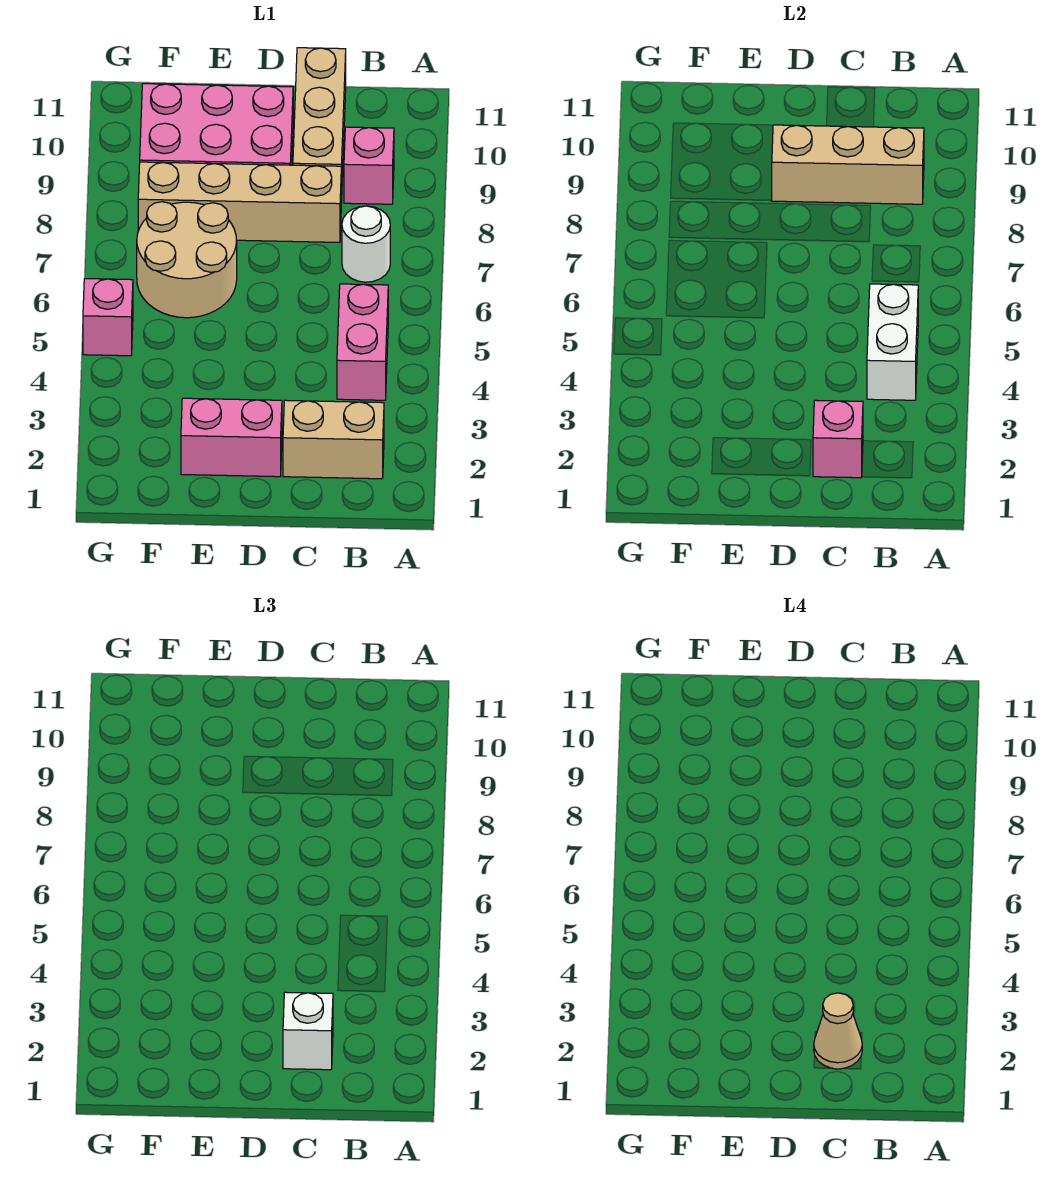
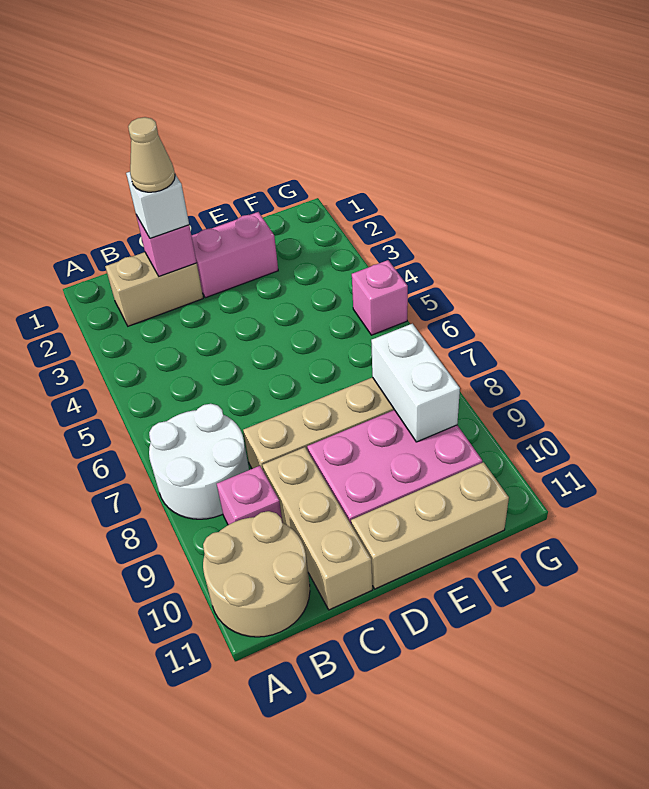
pink brick B4:B5 level 1 -> none
white brick B4:B5 level 2 -> white brick F8:F9 level 2
white round brick B7 level 1 -> white round brick A7:B8 level 1
tan brick B9:D9 level 2 -> tan brick D11:F11 level 1
tan round brick E6:F7 level 1 -> tan round brick A10:B11 level 1

